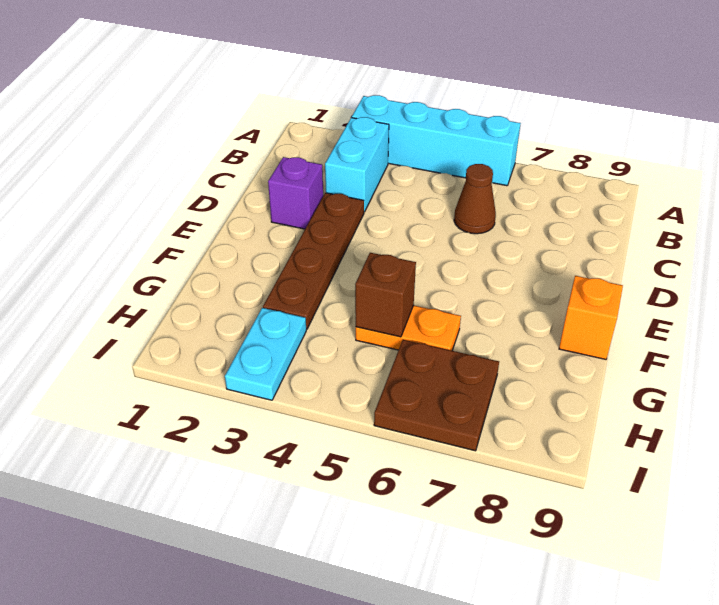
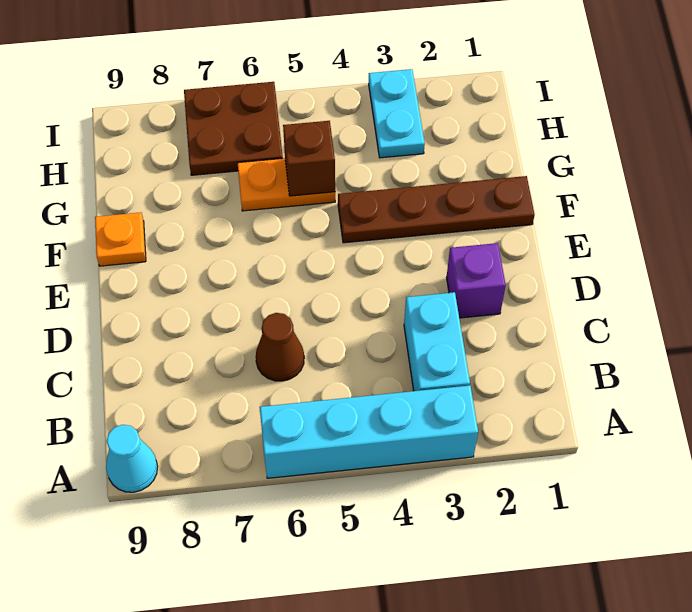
none -> cyan cone A9 level 1
brown plate D3:G3 level 1 -> brown plate F1:F4 level 1
orange brick F9 level 1 -> orange plate F9 level 1

